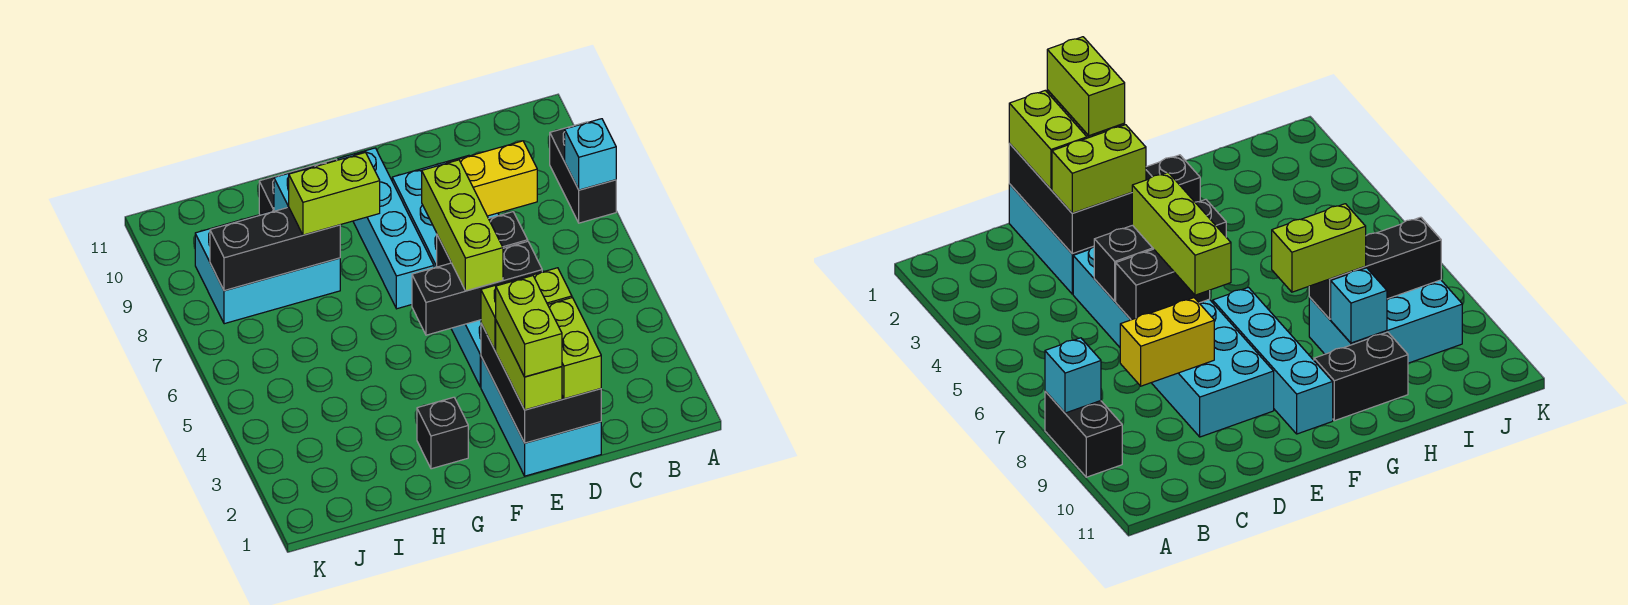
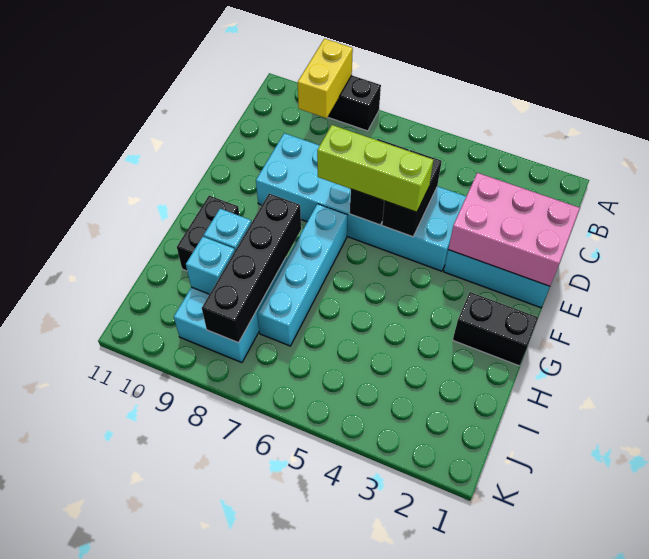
cyan brick A8 level 2 -> cyan brick I9 level 2
yellow brick C8:D8 level 2 -> yellow brick A9:B9 level 2
black brick D1:E3 level 2 -> pink brick D1:E3 level 2
lime brick D1:D2 level 3 -> none
lime brick D3:E3 level 3 -> none
black brick D5:F5 level 2 -> black brick D5:E5 level 2
lime brick E1:E2 level 3 -> none
lime brick E1:E2 level 4 -> none
cyan brick F7:F10 level 1 -> cyan brick F7:I7 level 1
black brick G2 level 1 -> black brick G1:G2 level 1
lime brick G8:H8 level 3 -> none
black brick H8:J8 level 2 -> black brick G8:J8 level 2

